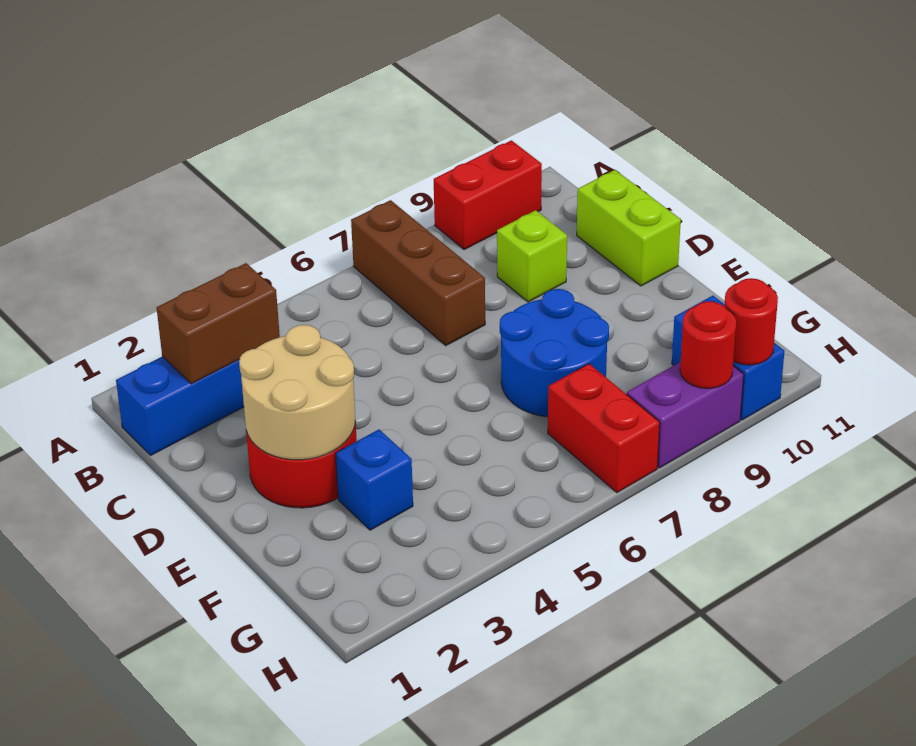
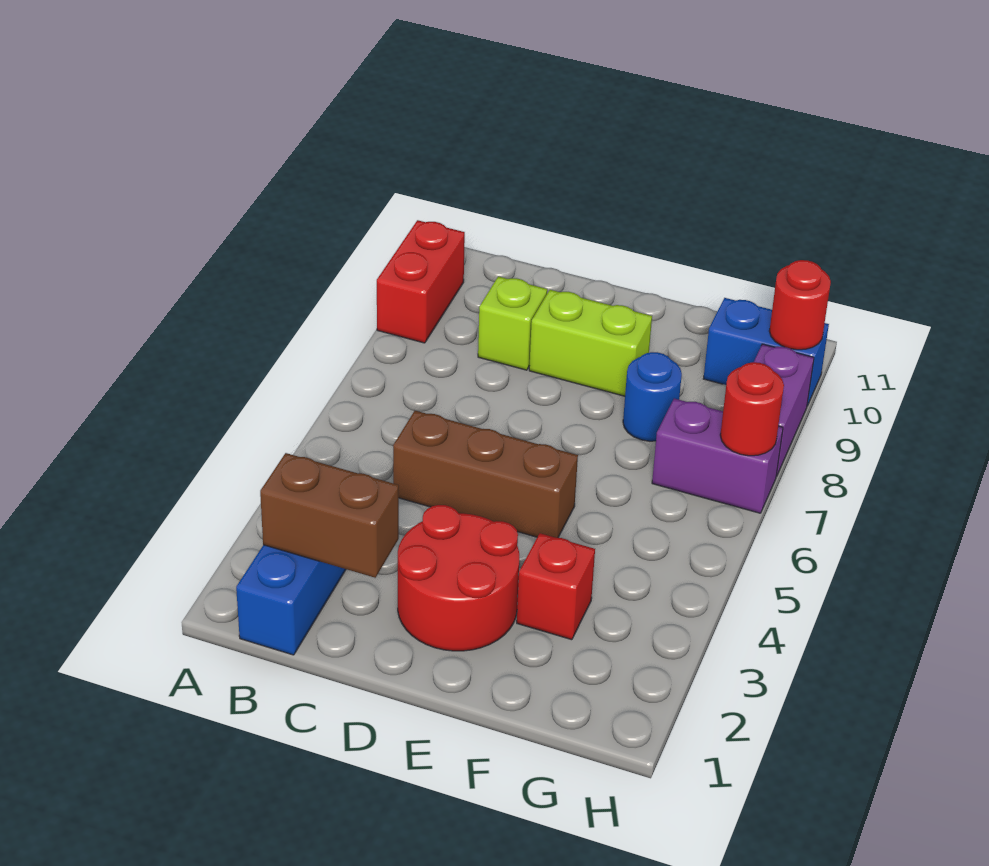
brown brick A7:C7 level 1 -> brown brick C5:E5 level 1
brown brick B2:B3 level 2 -> brown brick B2:C2 level 2
lime brick C11:D11 level 1 -> lime brick D9:E9 level 1
tan round brick D2:E3 level 2 -> none
blue round brick E7:F8 level 1 -> blue round brick F8 level 1
blue brick F3 level 1 -> red brick F3 level 1
red brick G7:H7 level 1 -> purple brick G7:H7 level 1
red round brick H9 level 2 -> red round brick H7 level 2

